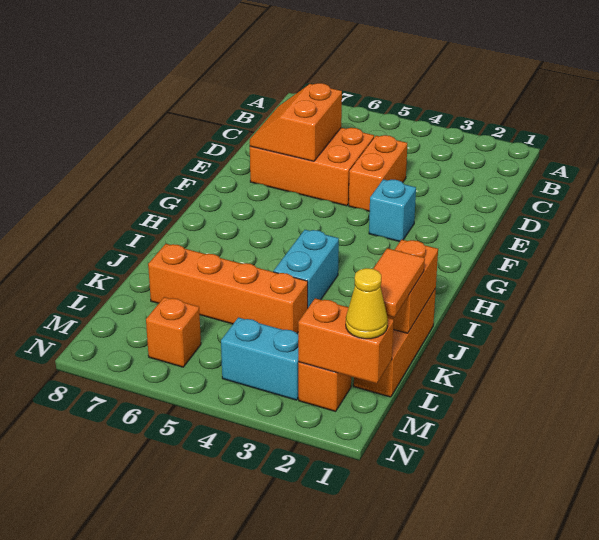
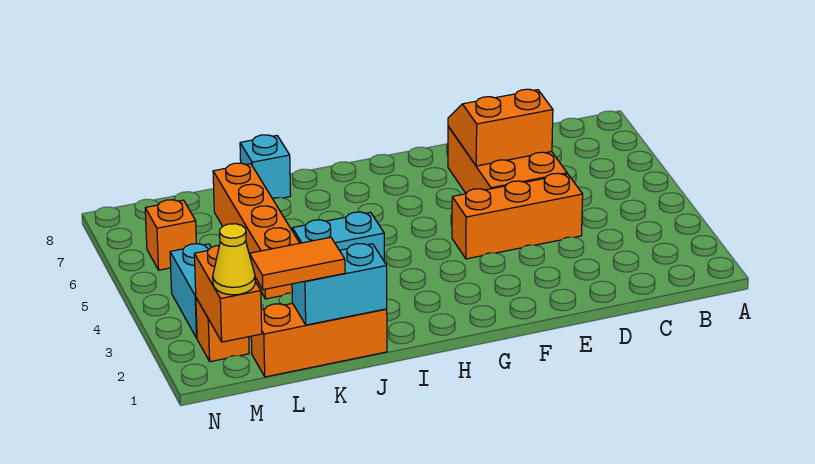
orange brick D4:E4 level 1 -> orange brick D4:F4 level 1
cyan brick F3 level 1 -> cyan brick J8 level 1
orange brick J1:K1 level 2 -> cyan brick J1:K1 level 2

